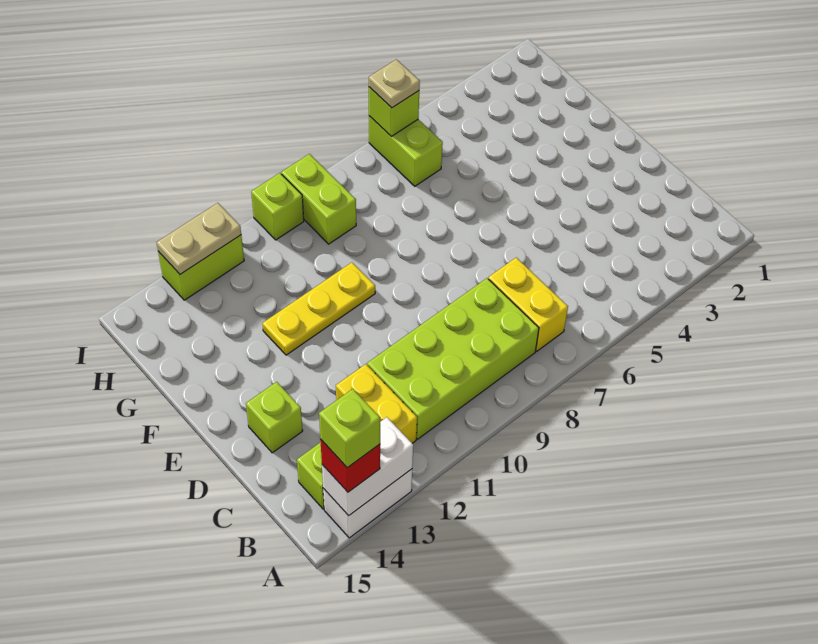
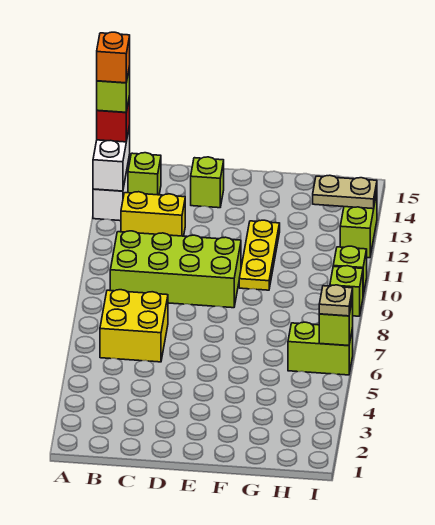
none -> orange brick A14 level 5
yellow brick B7:C7 level 1 -> yellow brick B6:C7 level 1
lime brick B8:C11 level 1 -> lime brick B9:E10 level 1
lime brick H9:I9 level 1 -> lime brick I9 level 1
tan plate I12:I13 level 2 -> tan plate H13:I13 level 2

